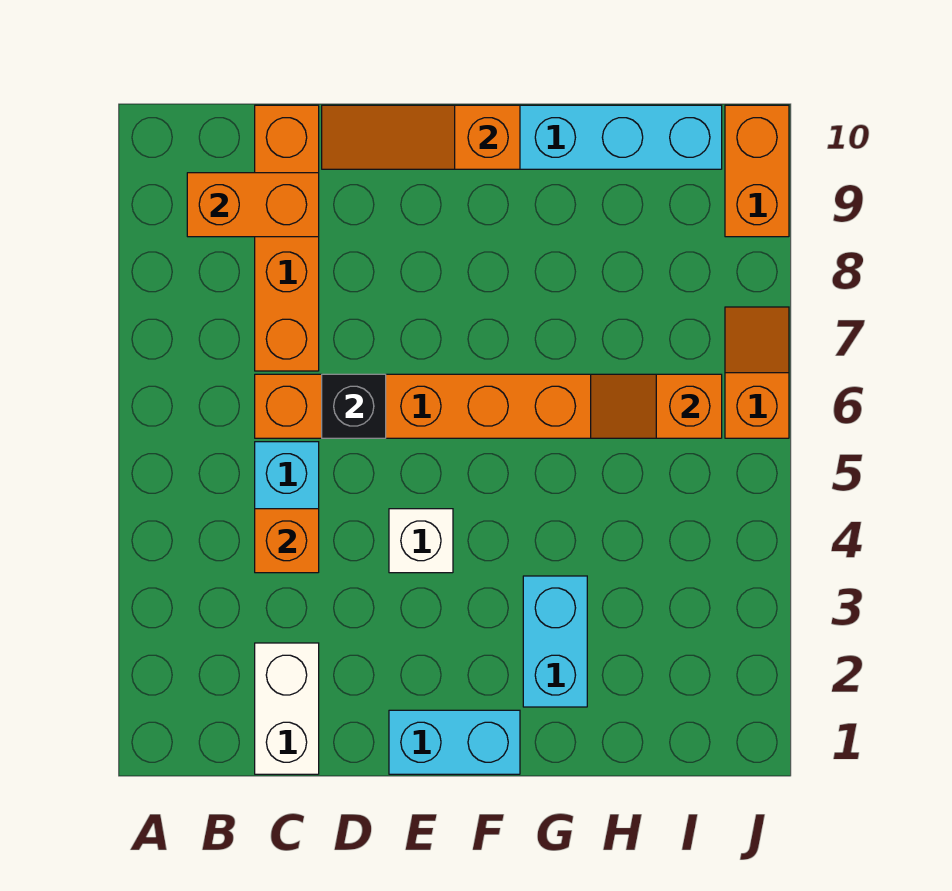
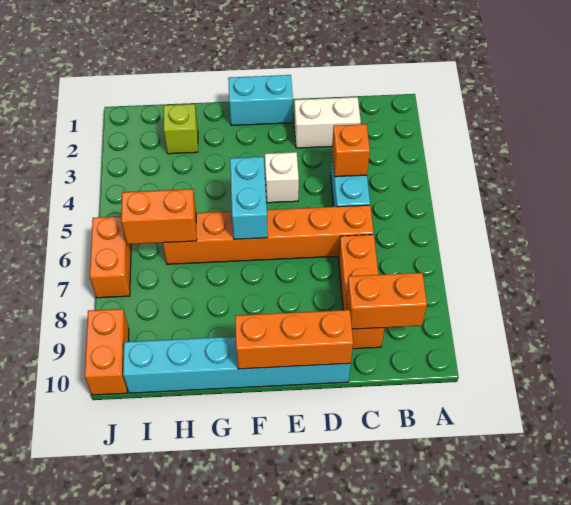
white brick C1:C2 level 1 -> white brick C2:D2 level 1
orange brick C7:C10 level 1 -> orange brick C7:C9 level 1
black brick D6 level 2 -> none
orange slope D10:F10 level 2 top F -> orange brick D10:F10 level 2
cyan brick G2:G3 level 1 -> cyan brick F5:F6 level 2
none -> lime brick H2 level 1
orange slope H6:I6 level 2 top I -> orange brick H6:I6 level 2
orange slope J6:J7 level 1 top 6 -> orange brick J6:J7 level 1

